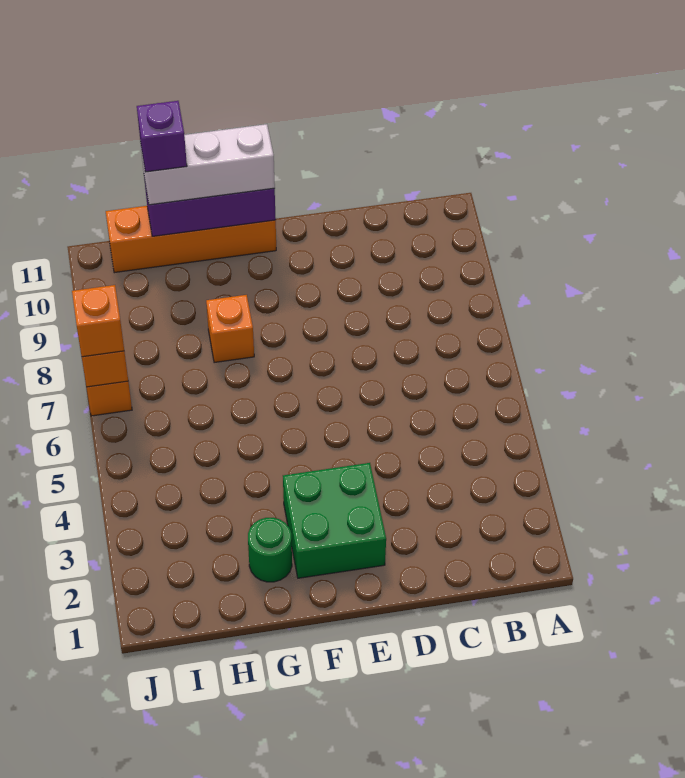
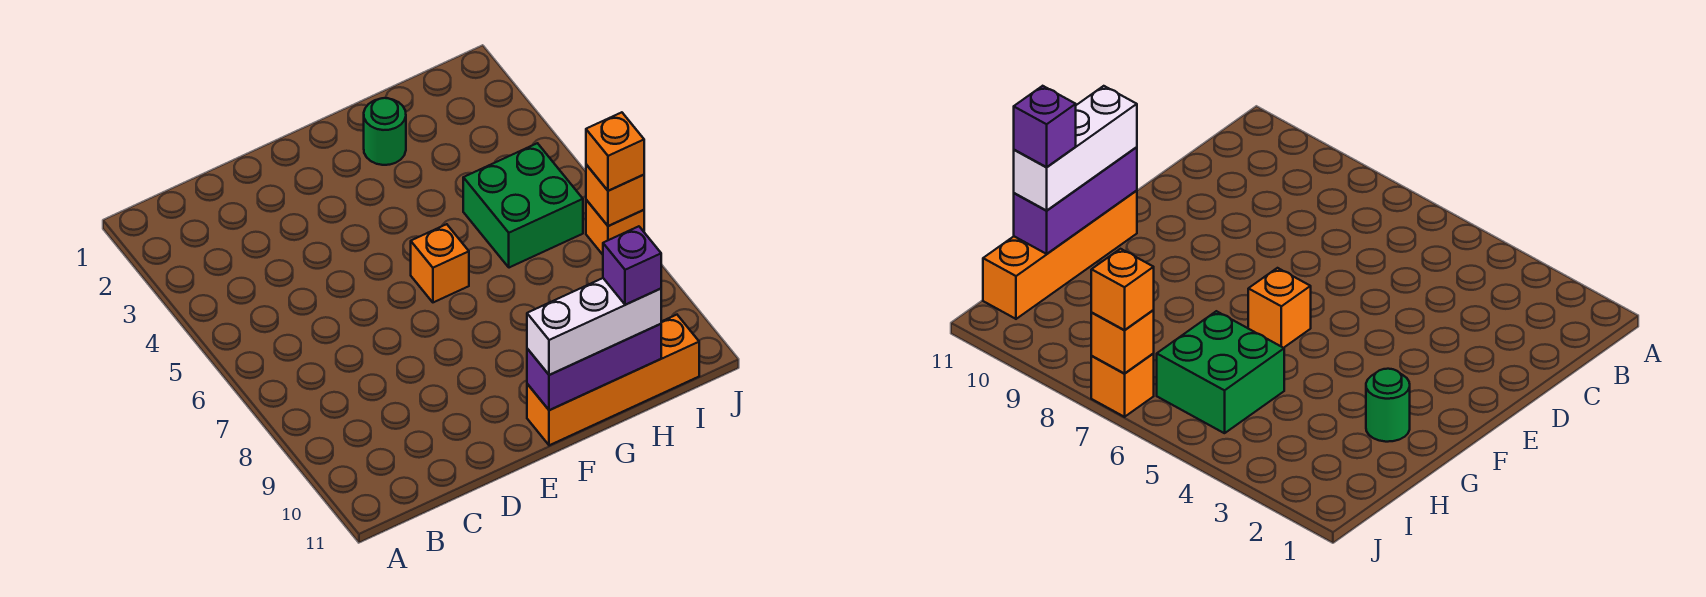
green brick E2:F3 level 1 -> green brick H5:I6 level 1
orange brick G8 level 1 -> orange brick F6 level 1

